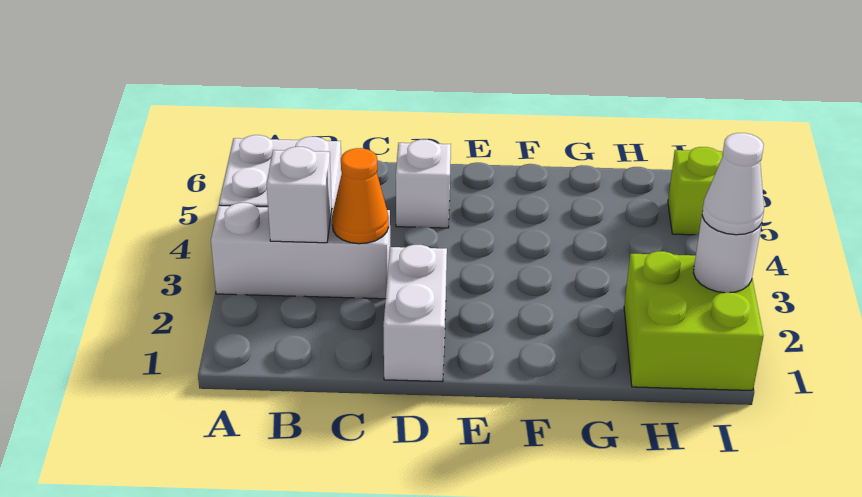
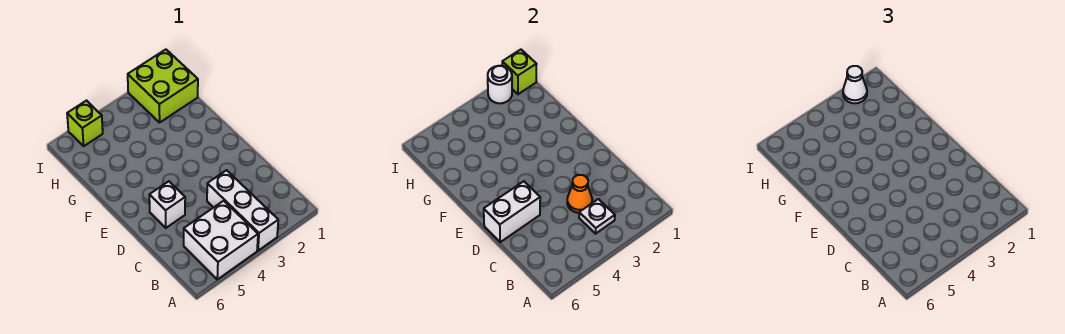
white brick B3 level 2 -> white plate B3 level 2
white brick D1:D2 level 1 -> white brick D5:D6 level 2
none -> lime brick I1 level 2

